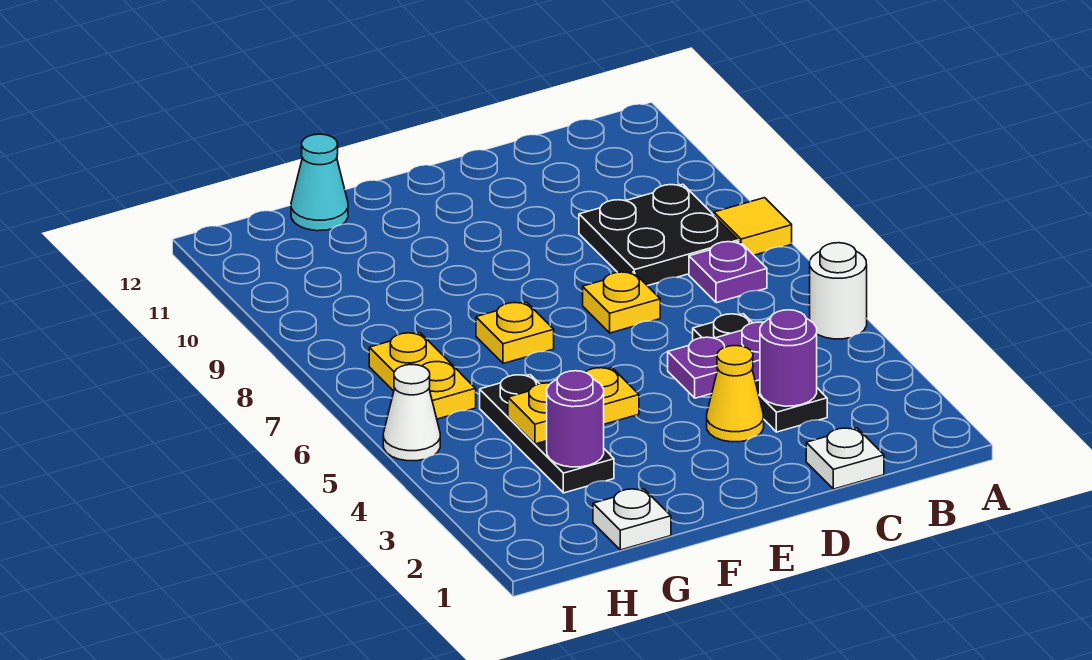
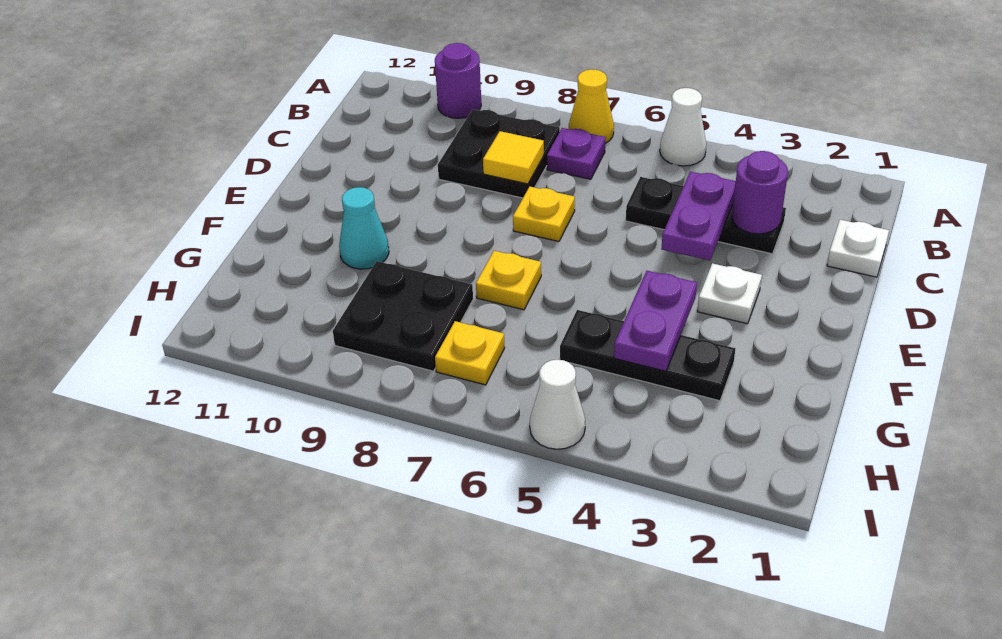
white round brick A5 level 1 -> white cone A5 level 1
yellow tile A8 level 1 -> yellow tile C8 level 2
yellow cone D3 level 1 -> yellow cone A7 level 1
yellow plate F4:G4 level 2 -> purple plate F4:G4 level 2
white plate G1 level 1 -> white plate E3 level 1
purple round brick G3 level 2 -> purple round brick A10 level 1
none -> black plate G8:H9 level 1
cyan cone G12 level 1 -> cyan cone F10 level 1
yellow plate H6:H7 level 1 -> yellow plate H7 level 1

